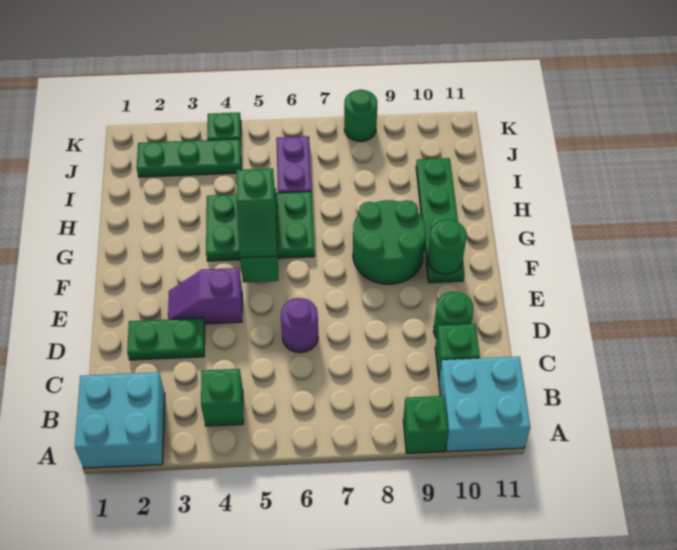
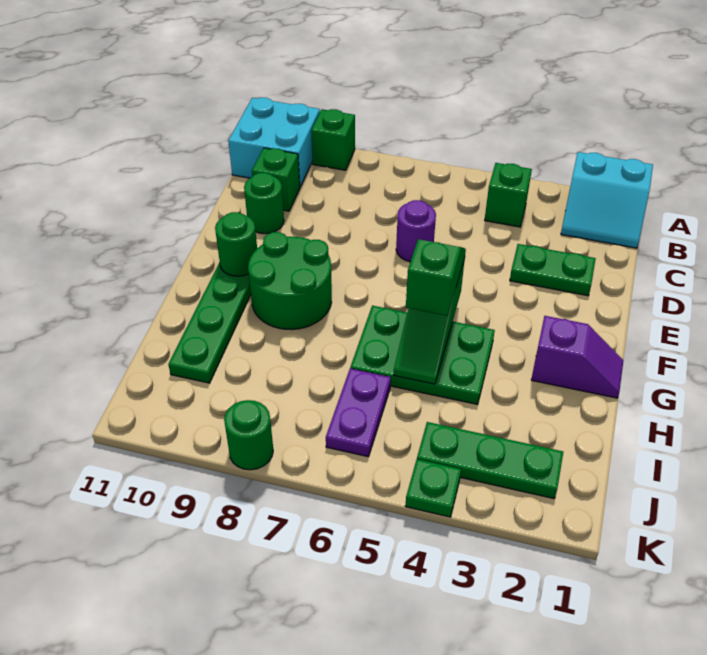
cyan brick A1:B2 level 1 -> cyan slope A1:B2 level 1 top A
purple slope E3:E4 level 1 top 4 -> purple slope G1:G2 level 1 top 2

